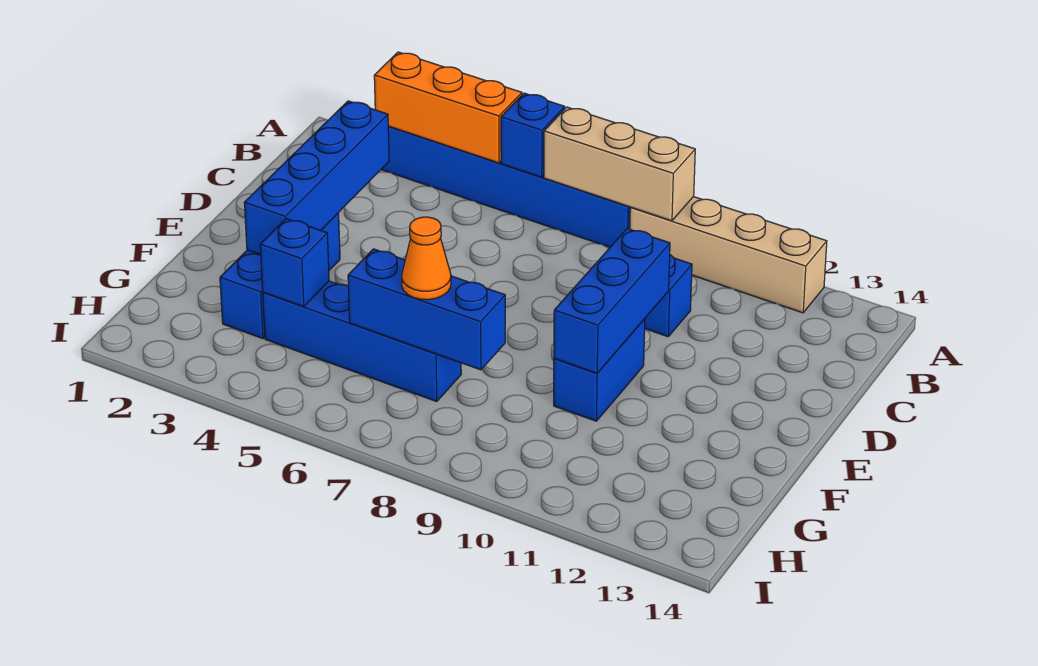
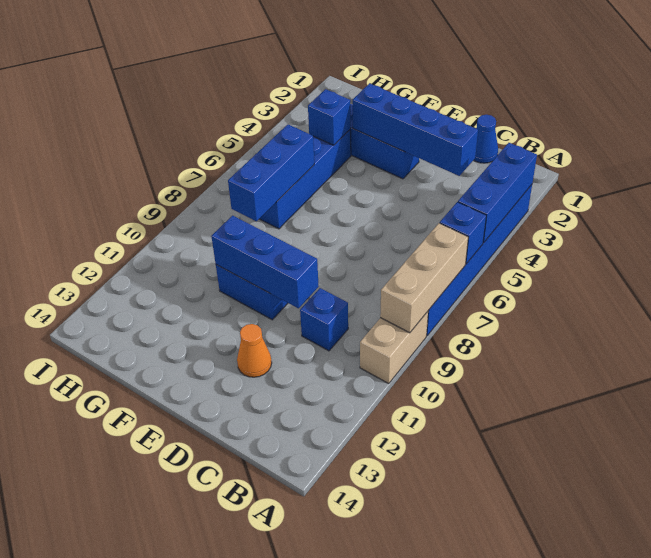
orange brick A3:A5 level 2 -> blue brick A3:A5 level 2
tan brick A9:A12 level 1 -> tan brick A9:A10 level 1
none -> blue cone C1 level 1
orange cone G7 level 3 -> orange cone D12 level 1

